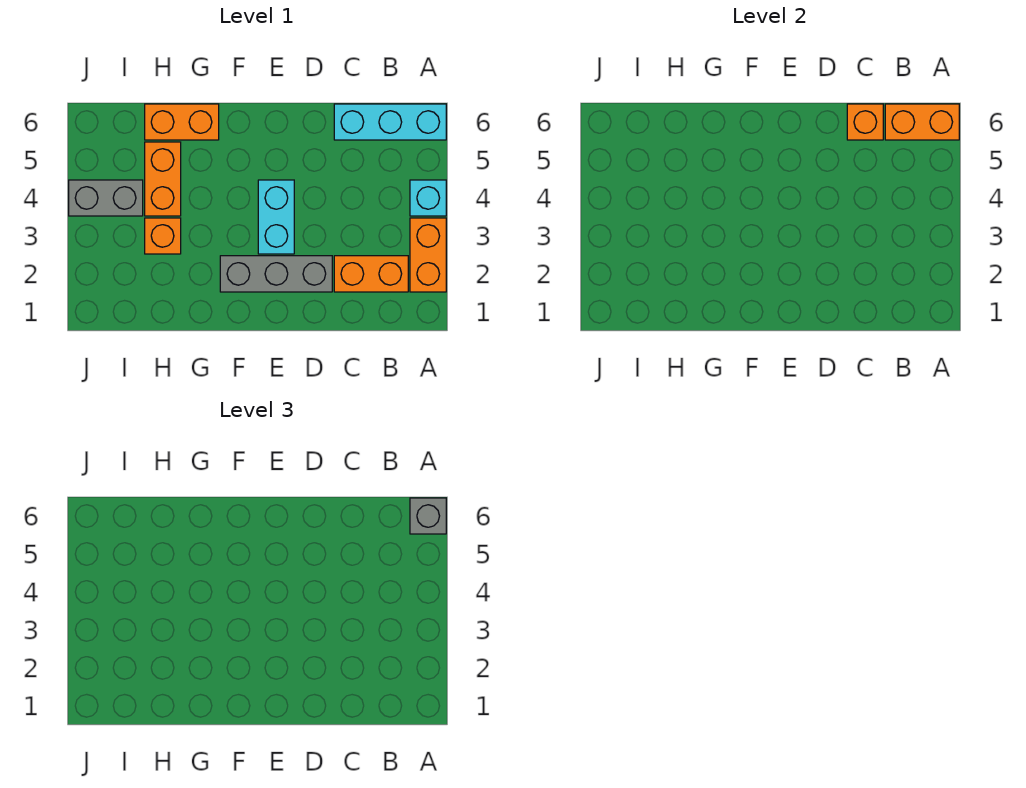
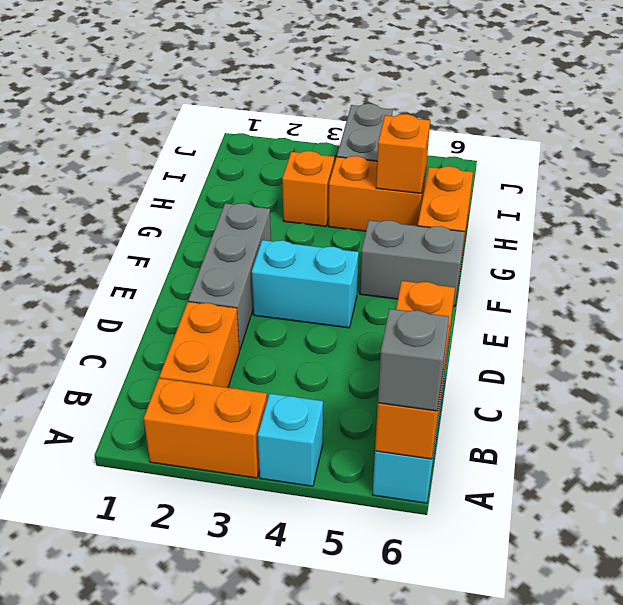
none -> grey brick F5:F6 level 1
none -> orange brick H5 level 2

